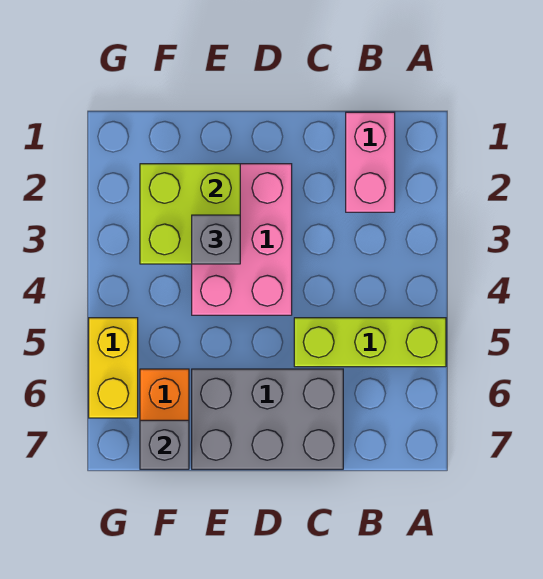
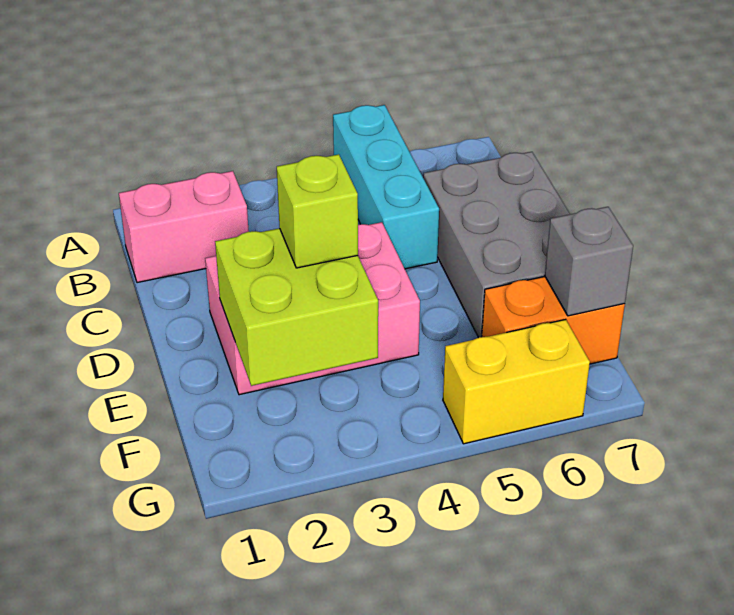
lime brick A5:C5 level 1 -> cyan brick A5:C5 level 1
grey brick E3 level 3 -> lime brick E3 level 3

